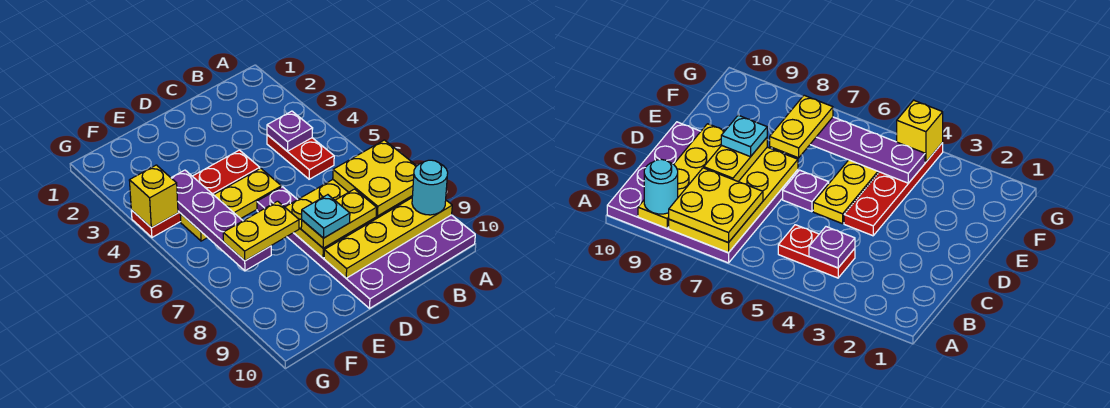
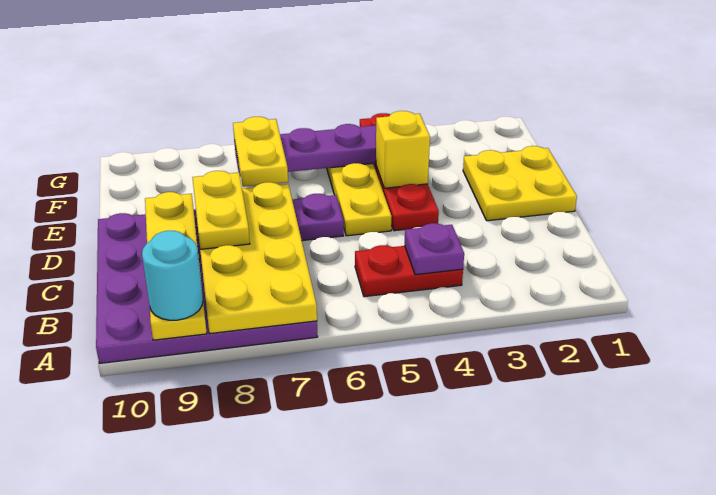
yellow plate A7:B8 level 3 -> yellow plate D1:E2 level 1
cyan plate D8 level 4 -> none
yellow brick G4 level 2 -> yellow brick E4 level 2

